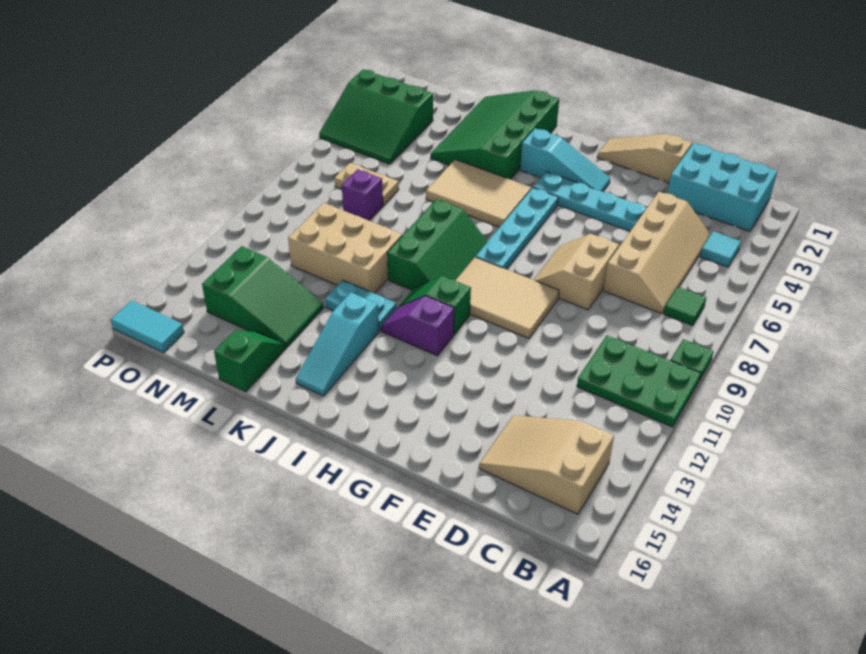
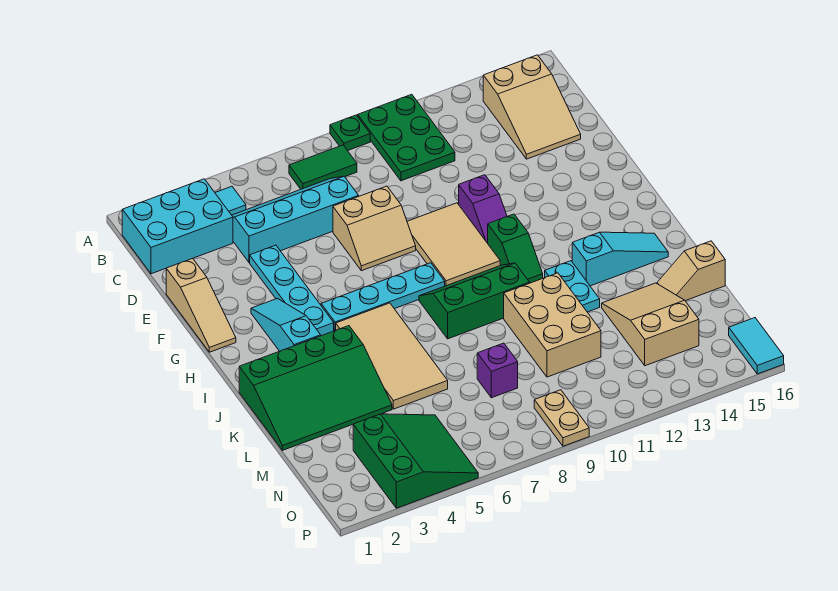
cyan brick B1:D2 level 1 -> cyan brick B1:C3 level 1
green tile B7 level 1 -> green tile B7:B8 level 1
tan slope C4:D7 level 1 top D -> cyan slope C4:D7 level 1 top D
purple slope H12:I12 level 1 top H -> purple slope F11:G11 level 1 top F
tan tile I5:K6 level 1 -> tan tile I5:L6 level 1
green slope L13:N14 level 1 top N -> tan slope L13:N14 level 1 top N
green slope L15:L16 level 1 top 16 -> tan slope L15:L16 level 1 top 16
tan plate M7:N7 level 1 -> tan plate O9:P9 level 1

